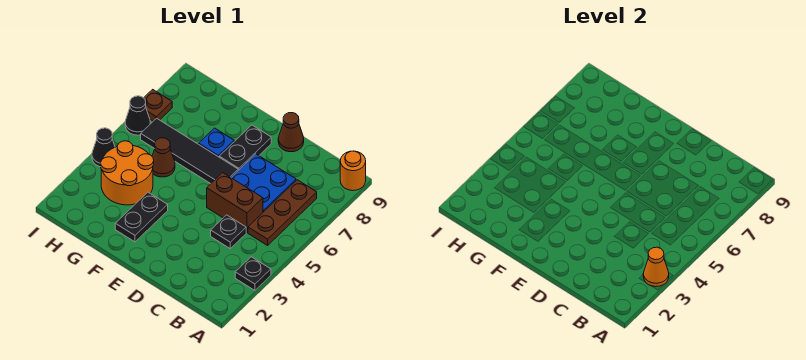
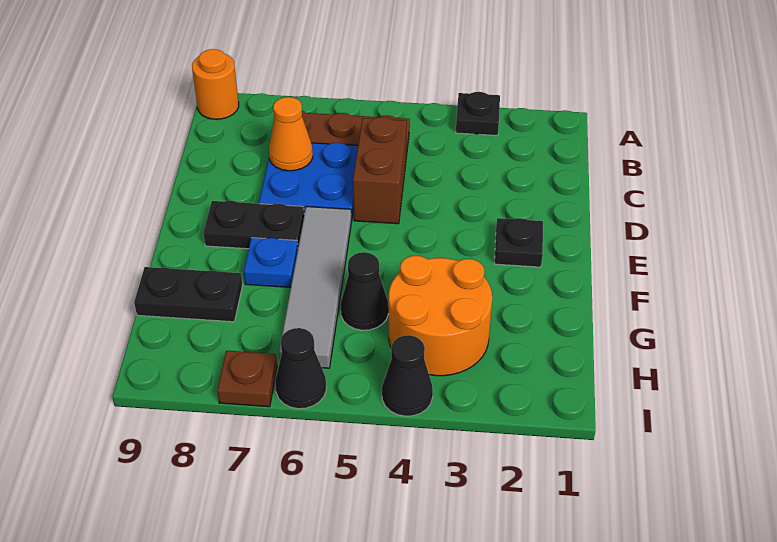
orange cone A3 level 2 -> orange cone C7 level 2
black plate C4 level 1 -> black plate E2 level 1
brown cone D9 level 1 -> none
black tile E6:H6 level 1 -> grey tile E6:H6 level 1
black plate F2:F3 level 1 -> black plate G8:G9 level 1
brown cone G5 level 1 -> black cone G5 level 1

